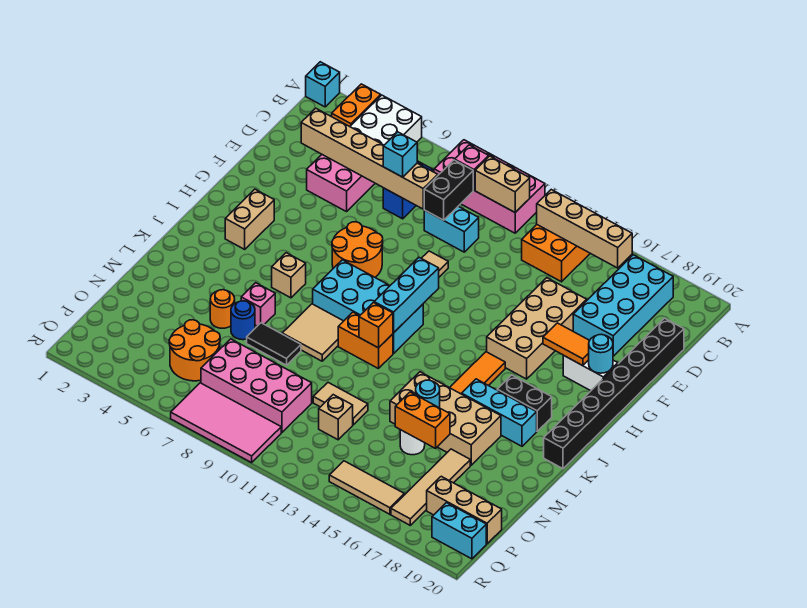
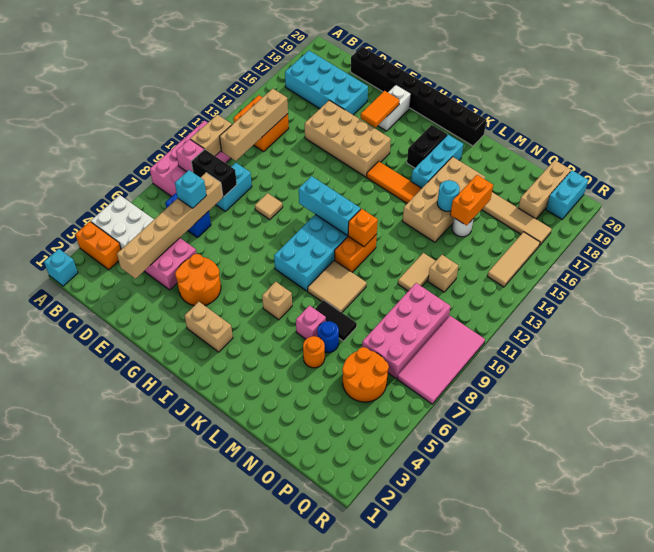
tan brick B13:B16 level 2 -> tan brick C11:C14 level 2
orange round brick G7:H8 level 1 -> orange round brick F4:G5 level 1
cyan round brick G19 level 2 -> none
black tile M7:M8 level 1 -> black tile L7:M7 level 1

